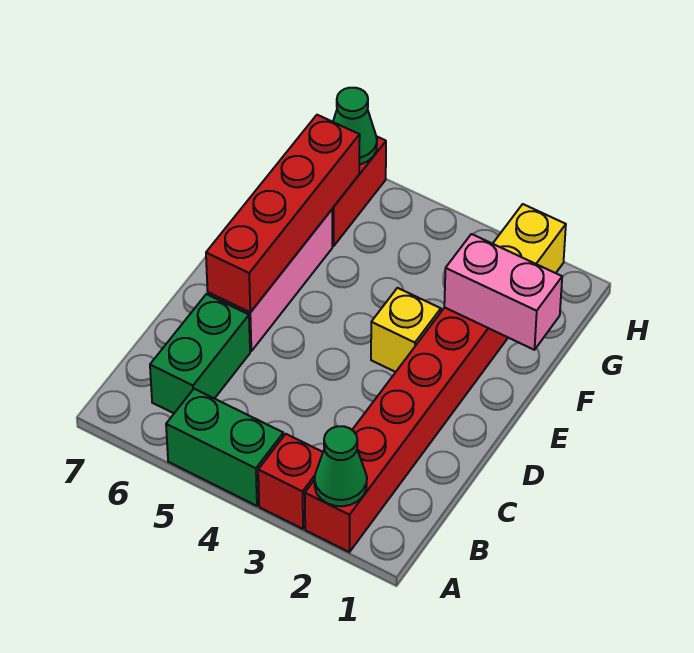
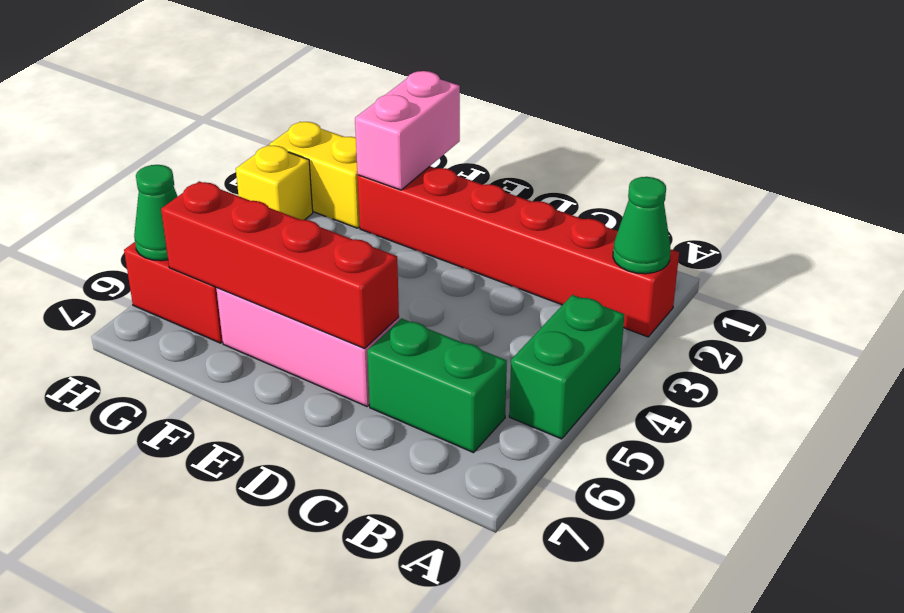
red brick A3 level 1 -> none
yellow brick E3 level 1 -> yellow brick H3 level 1

